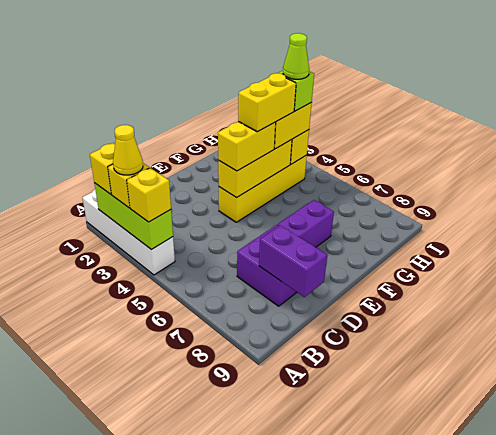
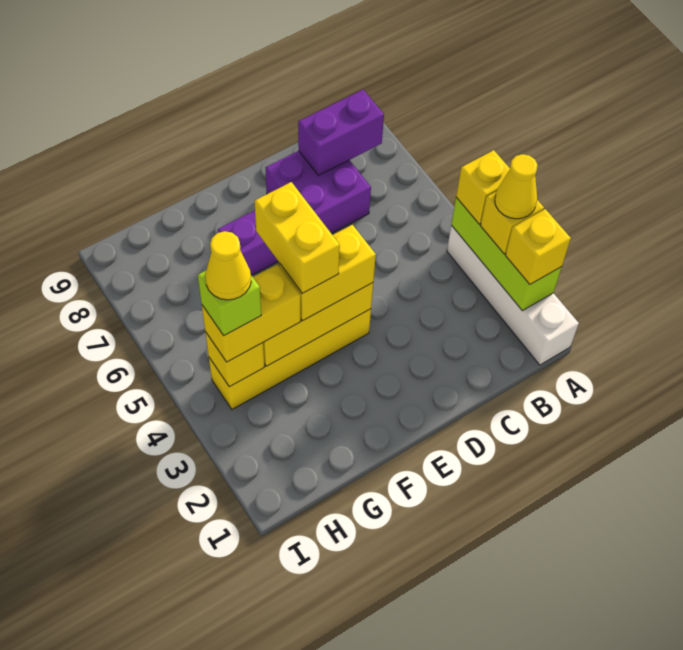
purple brick C8:C9 level 2 -> purple brick B8:C8 level 2
yellow brick F4:G4 level 4 -> yellow brick F4:F5 level 4
lime cone H4 level 5 -> yellow cone H4 level 5

